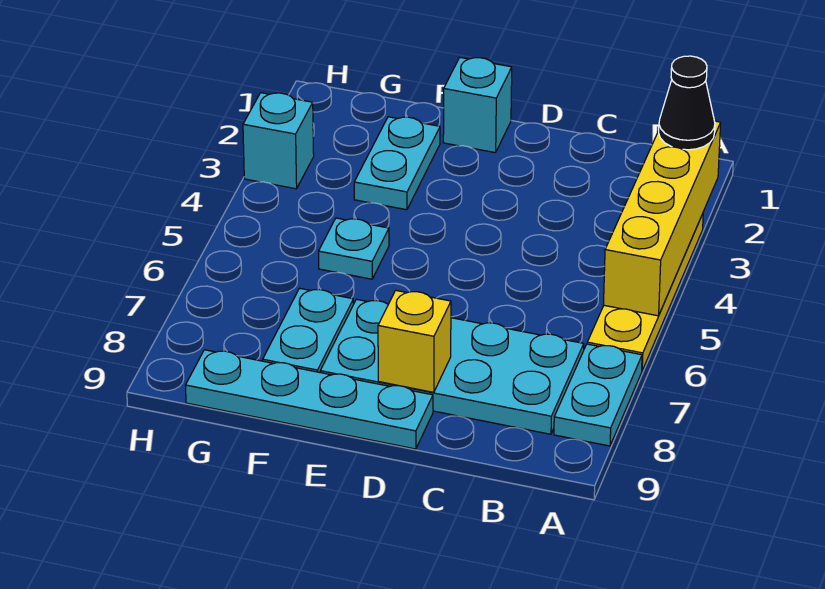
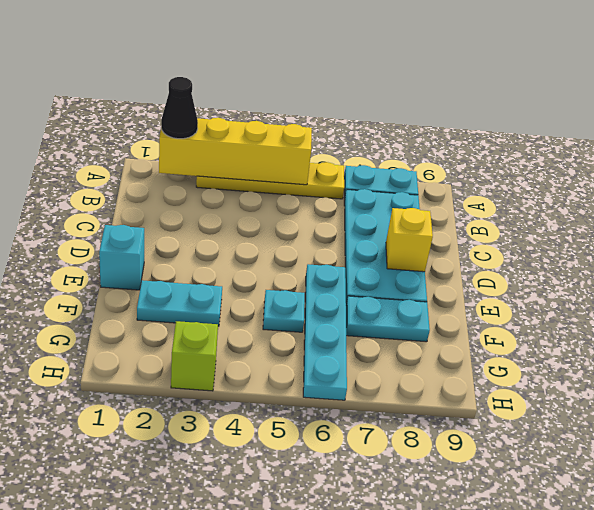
cyan plate D9:G9 level 1 -> cyan plate E6:H6 level 1
cyan brick H3 level 1 -> lime brick H3 level 1

